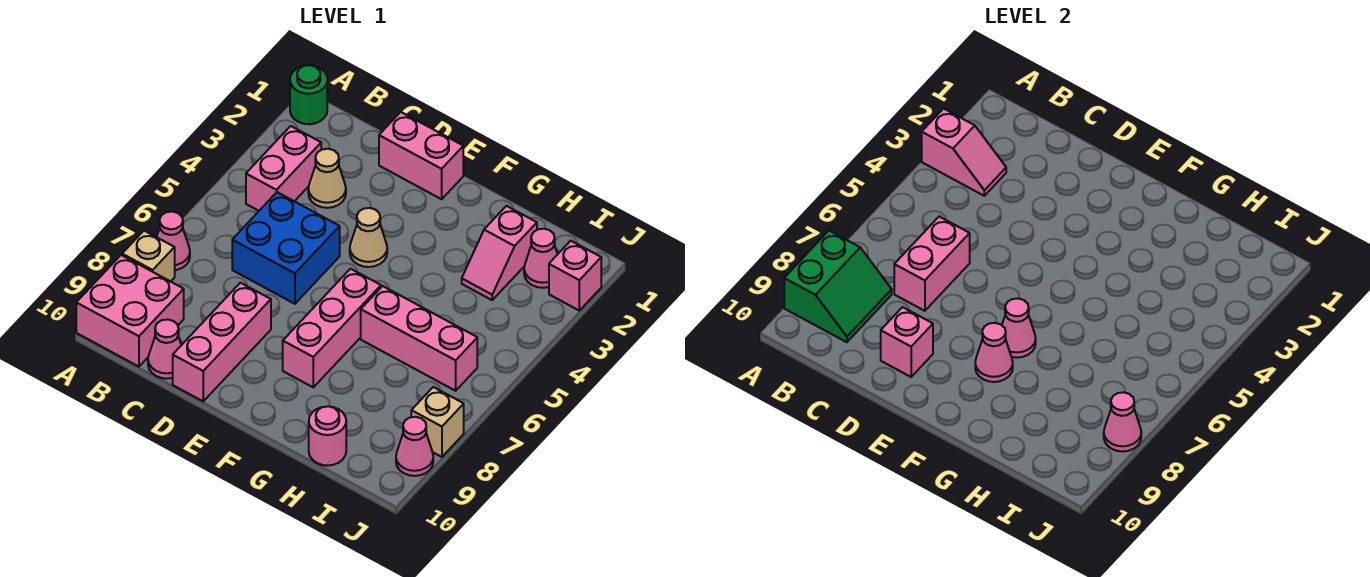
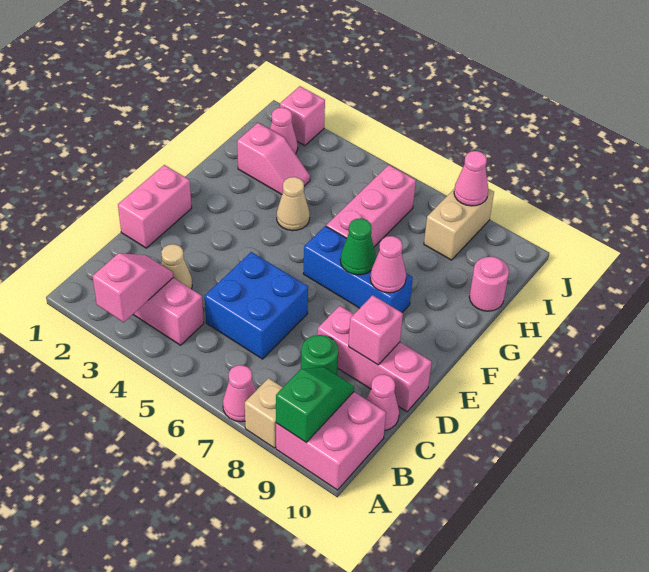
green round brick A1 level 1 -> green round brick C8 level 1
green slope A8:B9 level 2 top A -> green slope A9:B9 level 2 top A
pink brick C6:C7 level 2 -> none
tan cone E4 level 1 -> tan cone G4 level 1
pink brick F6:F8 level 1 -> blue brick F6:F8 level 1
pink cone F7 level 2 -> green cone F7 level 2
tan brick J8 level 1 -> tan brick I8:J8 level 1
pink cone J9 level 1 -> none

